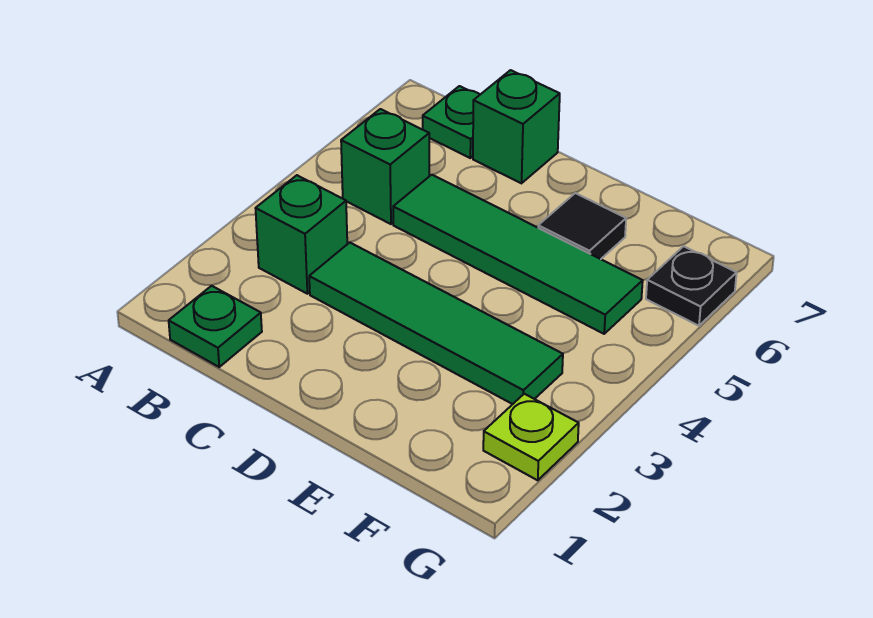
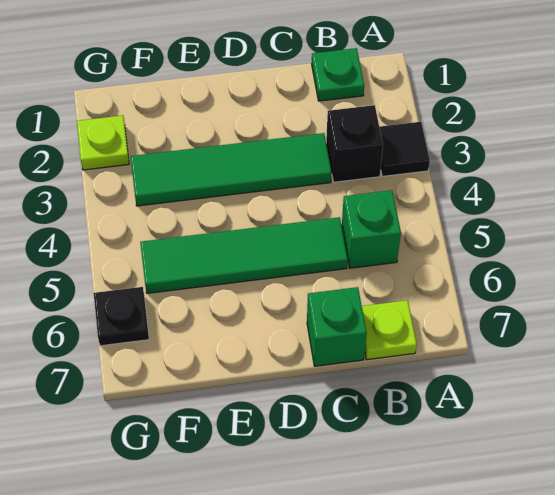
green brick B3 level 1 -> black brick B3 level 1
green plate B7 level 1 -> lime plate B7 level 1
black tile E6 level 1 -> black tile A3 level 1

